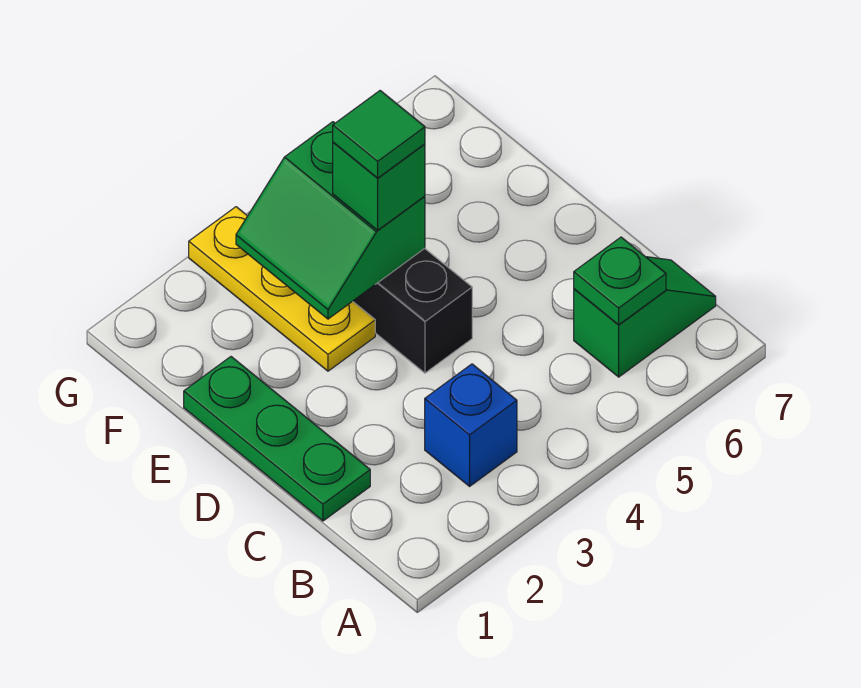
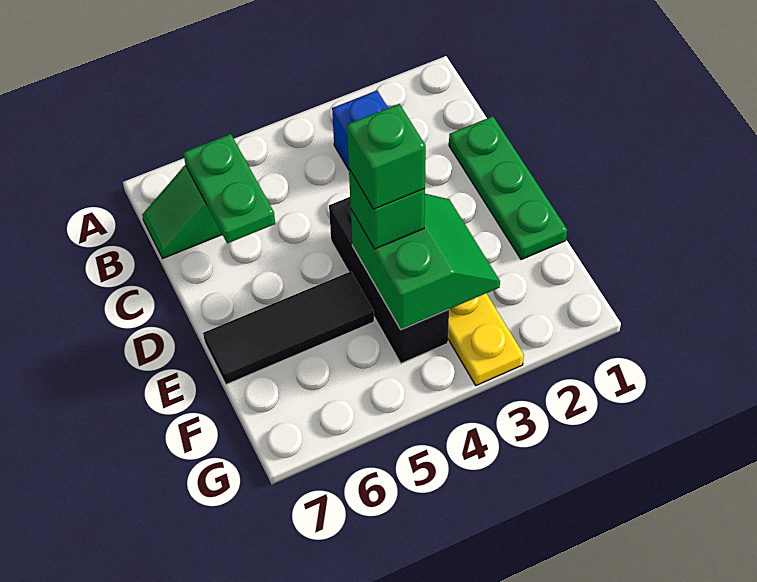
green plate B6 level 2 -> green plate B6:C6 level 2
green tile E4 level 4 -> green brick E4 level 4
none -> black tile E5:E7 level 1

